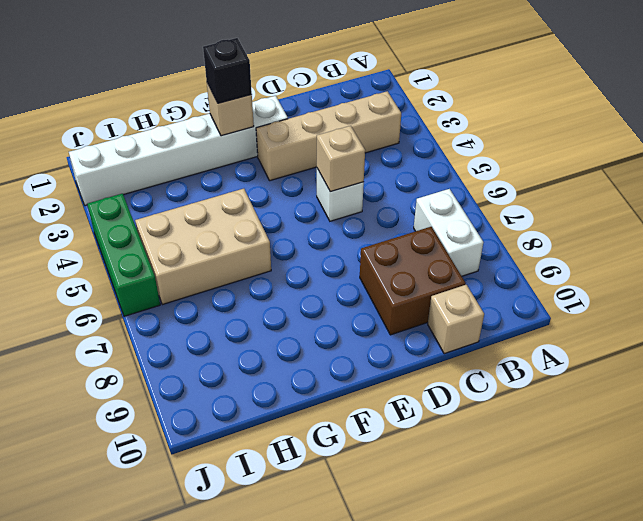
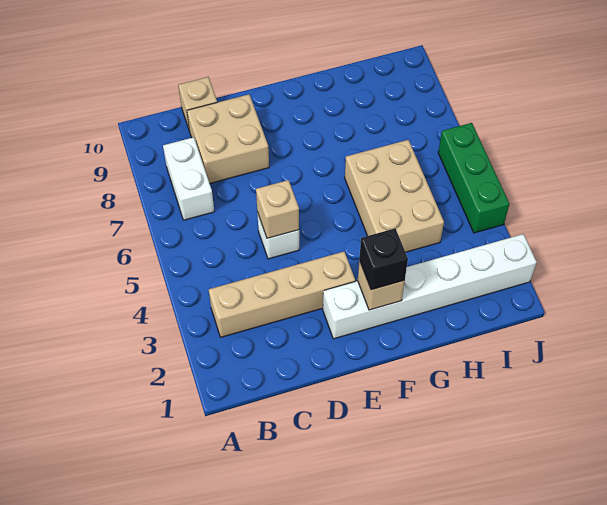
brown brick C8:D9 level 1 -> tan brick C8:D9 level 1
tan brick G5:I6 level 1 -> tan brick G4:H6 level 1

